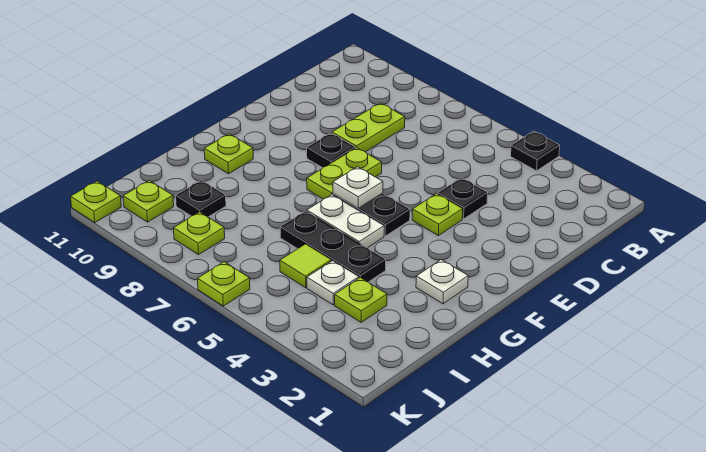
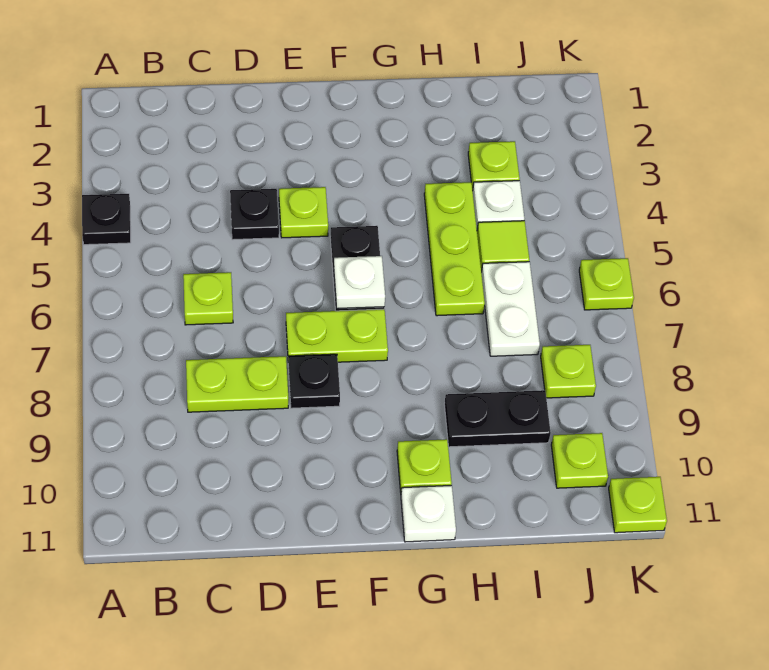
none -> lime plate C6 level 1
white plate G2 level 1 -> white plate G11 level 1
white plate G5:G6 level 1 -> white plate I6:I7 level 1
black plate H4:H6 level 1 -> lime plate H4:H6 level 1
black plate I9 level 1 -> black plate H9:I9 level 1

